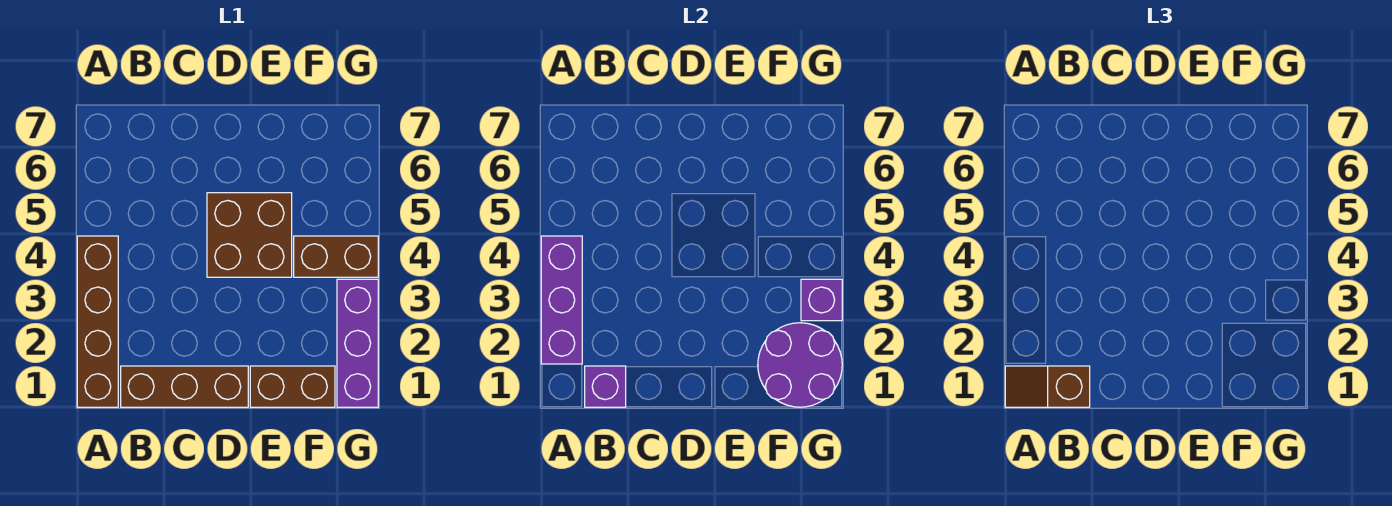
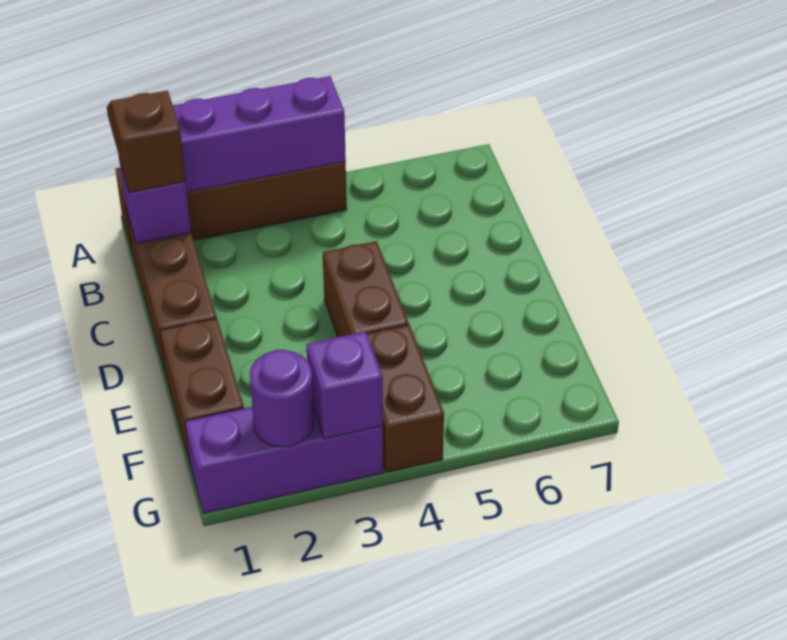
brown brick D4:E5 level 1 -> brown brick D4:E4 level 1
purple round brick F1:G2 level 2 -> purple round brick G2 level 2

